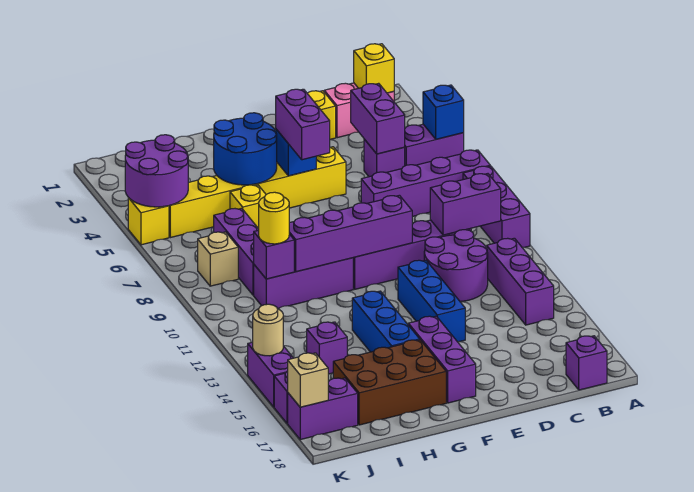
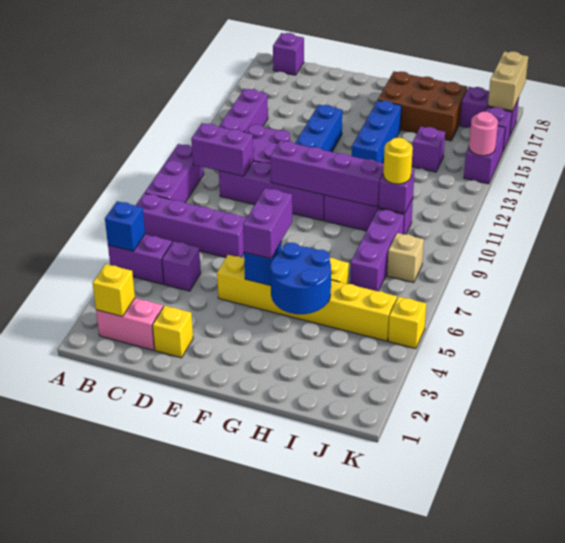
purple brick C4:C5 level 2 -> none
purple brick F15:F17 level 1 -> none
purple round brick J4:K5 level 2 -> none
tan round brick K14 level 2 -> pink round brick K14 level 2
tan brick K17 level 2 -> tan brick K17:K18 level 2

